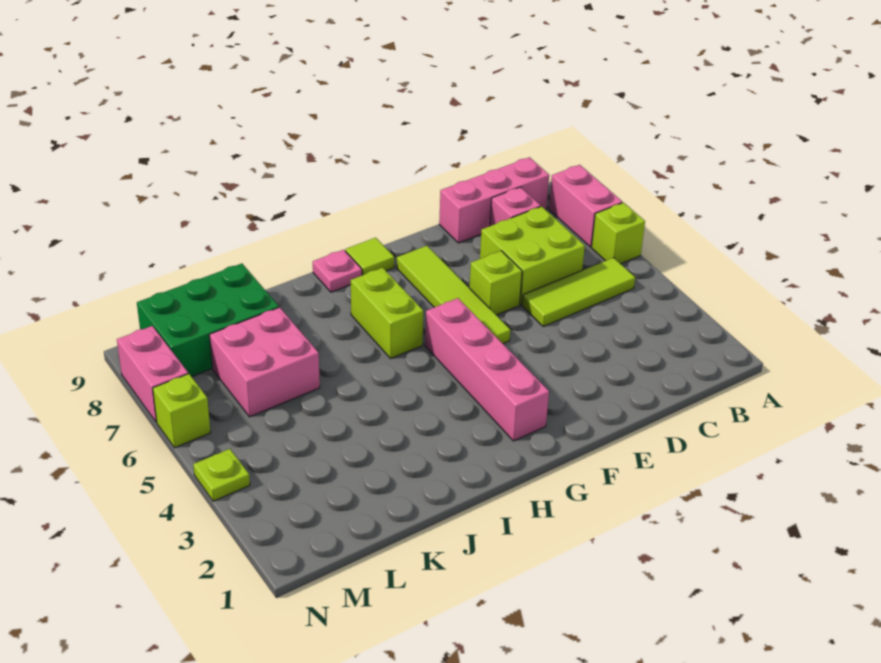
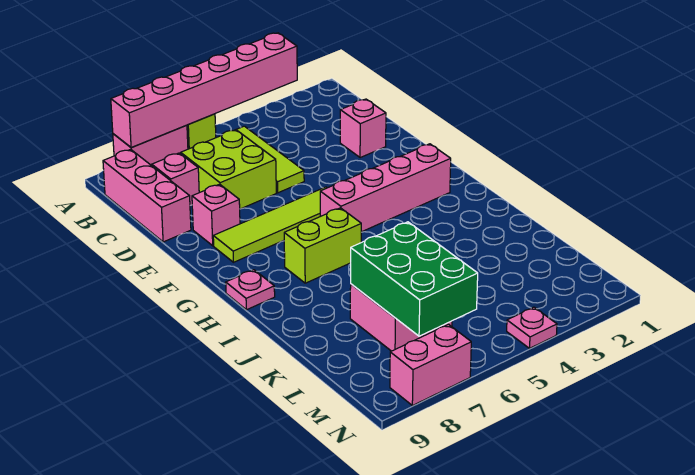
none -> pink brick A3:A8 level 2
none -> pink brick D2 level 1
lime brick E6 level 1 -> none
none -> pink brick E8 level 1
lime tile G9 level 1 -> none
green brick K8:M9 level 1 -> green brick K6:M7 level 2
lime plate N4 level 1 -> pink plate N4 level 1
lime brick N6 level 1 -> none

